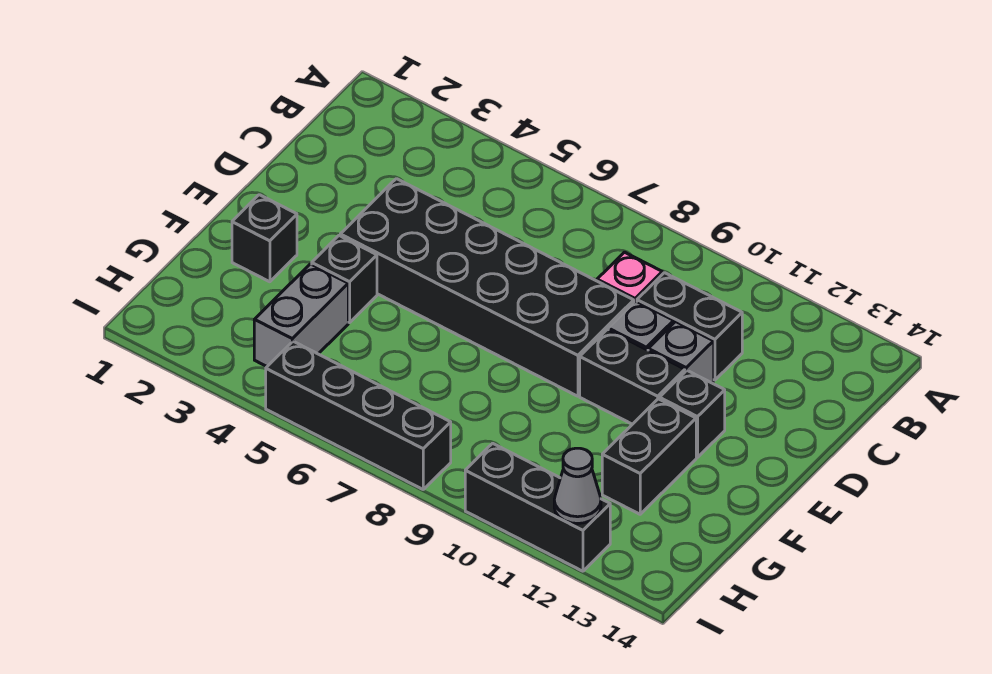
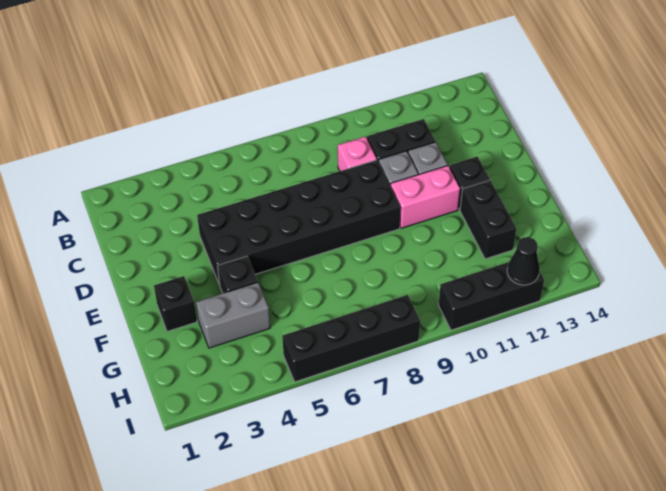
black brick E10:E11 level 1 -> pink brick E10:E11 level 1
grey brick G4:H4 level 1 -> grey brick G3:G4 level 1
grey cone I12 level 2 -> black cone I12 level 2

